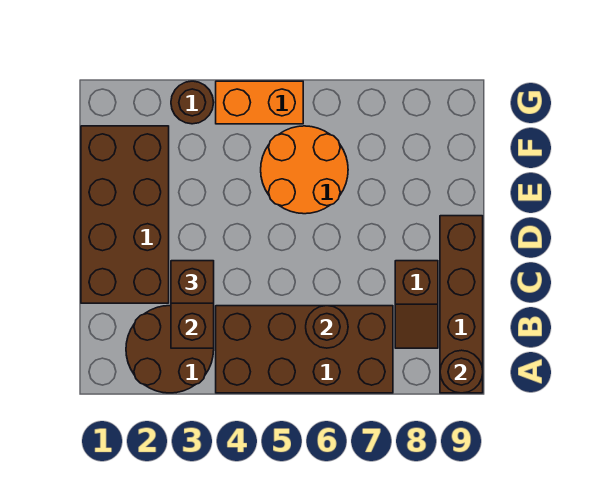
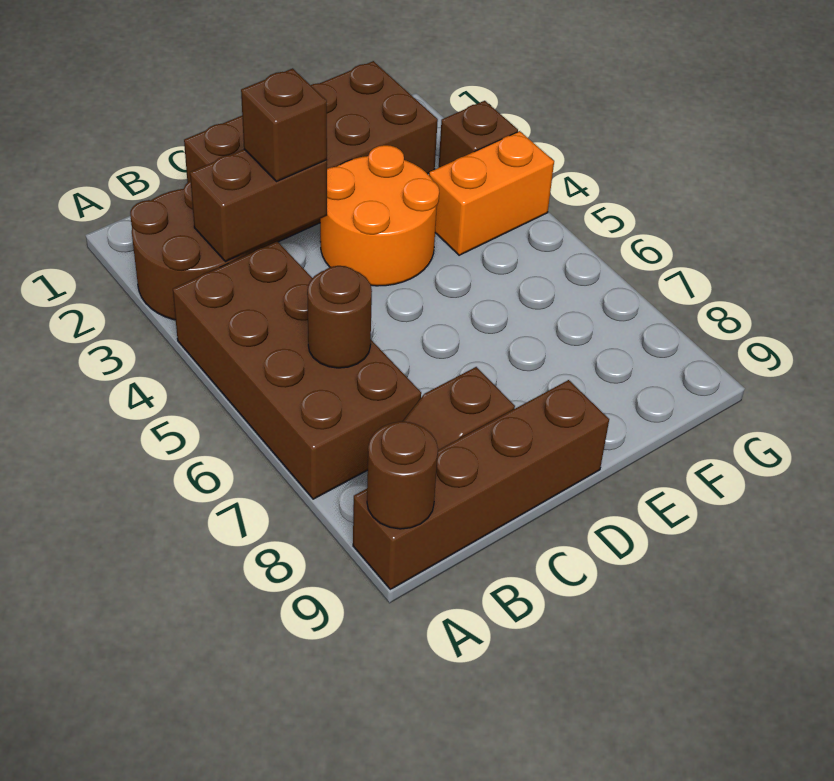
orange round brick E5:F6 level 1 -> orange round brick D3:E4 level 1
brown round brick G3 level 1 -> brown brick G3 level 1
orange brick G4:G5 level 1 -> orange brick F4:G4 level 1

